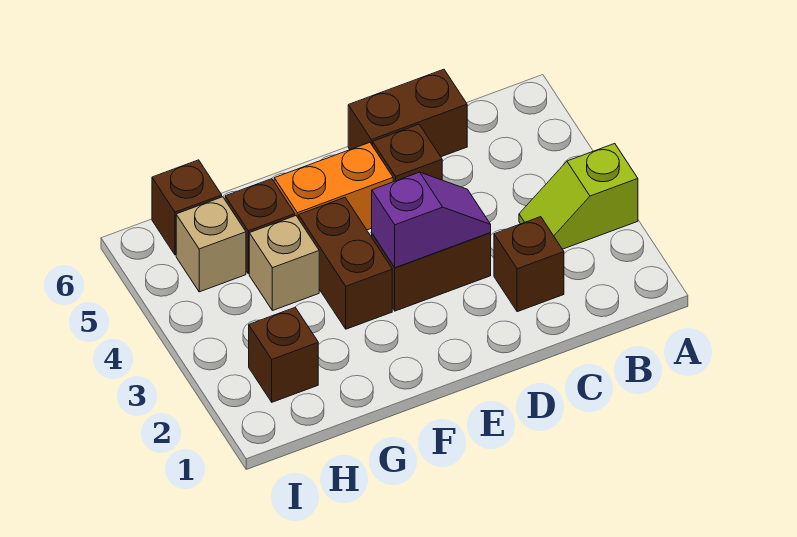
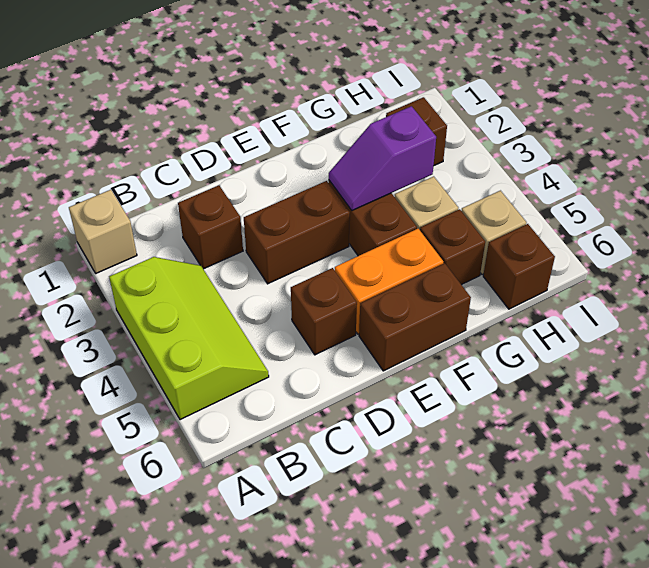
none -> tan brick A1 level 1
lime slope A3:B3 level 1 top A -> lime slope A3:B5 level 1 top A
brown brick C6:D6 level 1 -> brown brick E6:F6 level 1
purple slope D3:E3 level 2 top E -> purple slope F3:G3 level 2 top G

